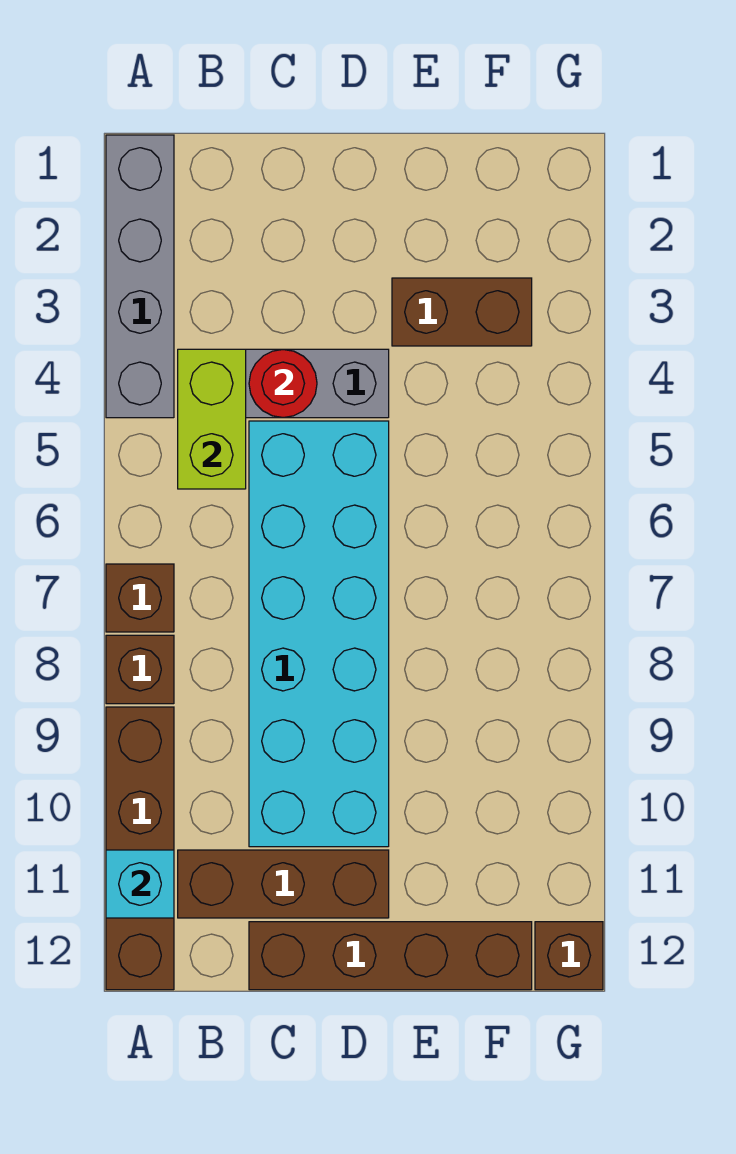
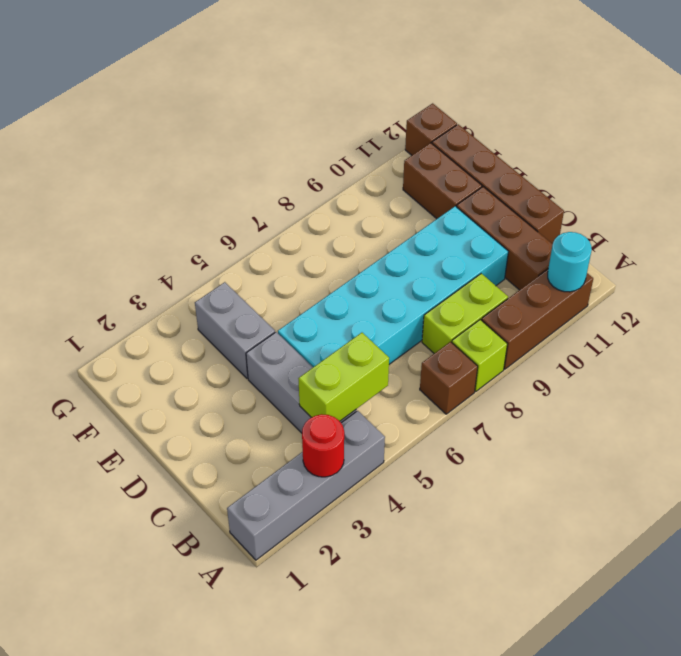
brown brick A8 level 1 -> lime brick A8 level 1
brown brick A9:A12 level 1 -> brown brick A9:A11 level 1
cyan brick A11 level 2 -> cyan round brick A11 level 2
none -> lime brick B8:B9 level 1
red round brick C4 level 2 -> red round brick A3 level 2
brown brick E3:F3 level 1 -> brown brick E11:F11 level 1
none -> grey brick E4:F4 level 1

